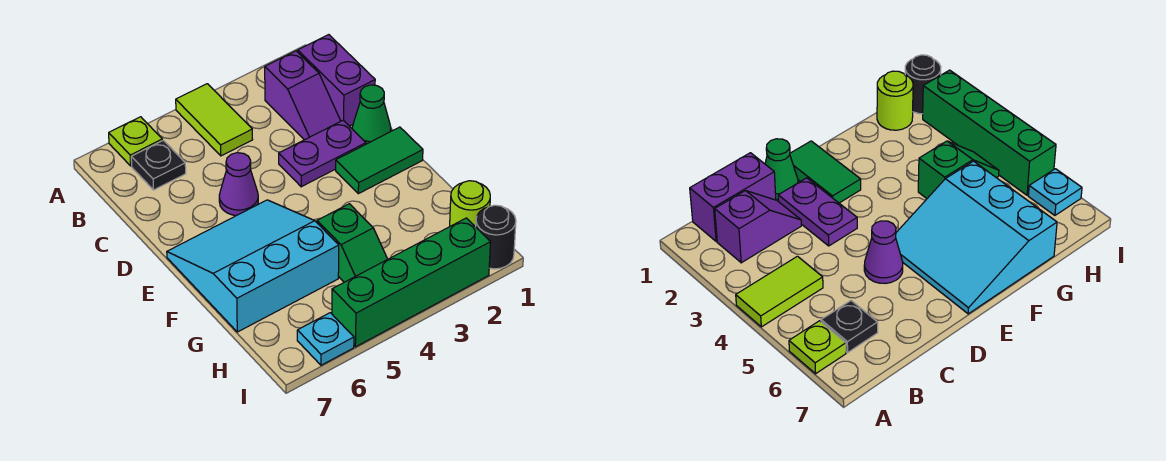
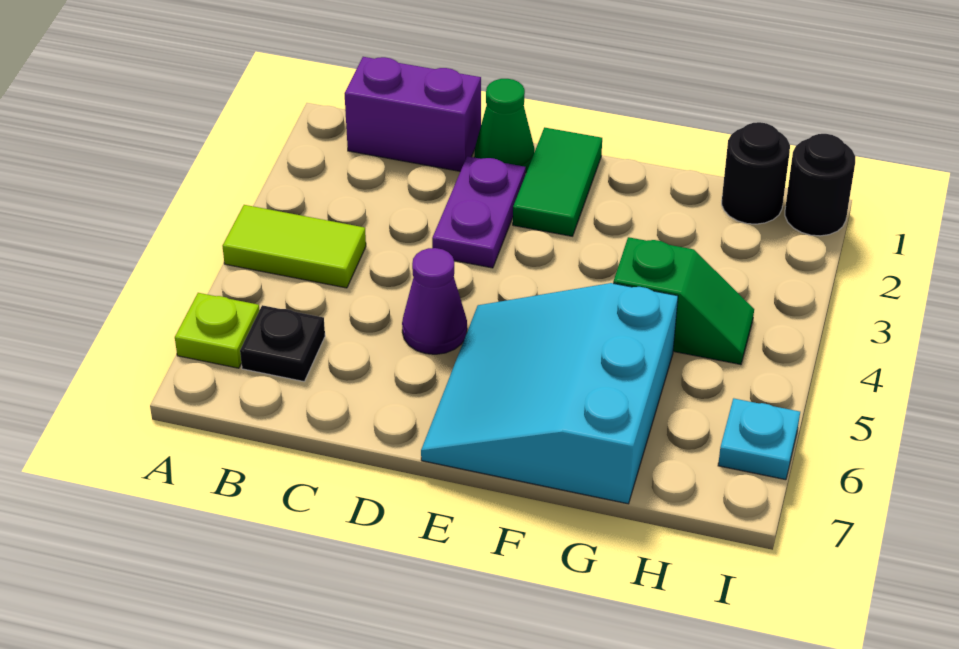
purple slope B2:C2 level 1 top B -> none
lime round brick H1 level 1 -> black round brick H1 level 1
green brick I2:I5 level 1 -> none

